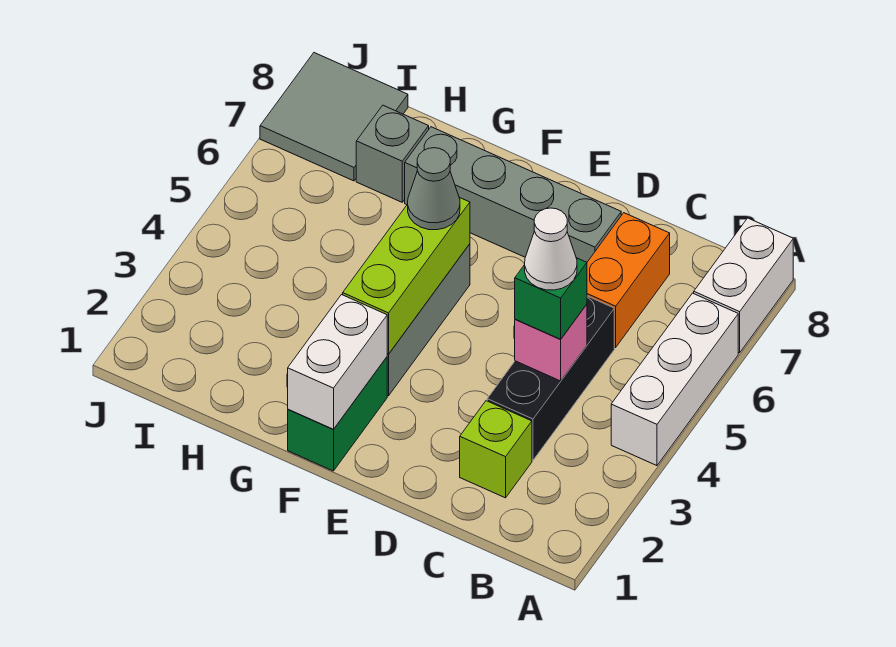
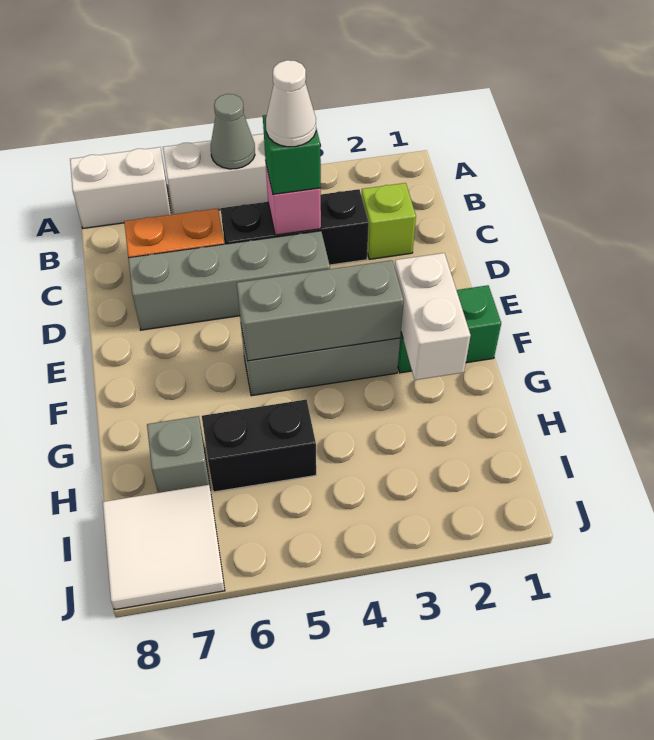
grey brick D7:G7 level 1 -> grey brick D4:D7 level 1
white brick F1:F2 level 2 -> white brick F2:G2 level 2
lime brick F3:F5 level 2 -> grey brick F3:F5 level 2
grey cone F5 level 3 -> grey cone A5 level 2
none -> black brick H5:H6 level 1
grey tile I7:J8 level 1 -> white tile I7:J8 level 1

